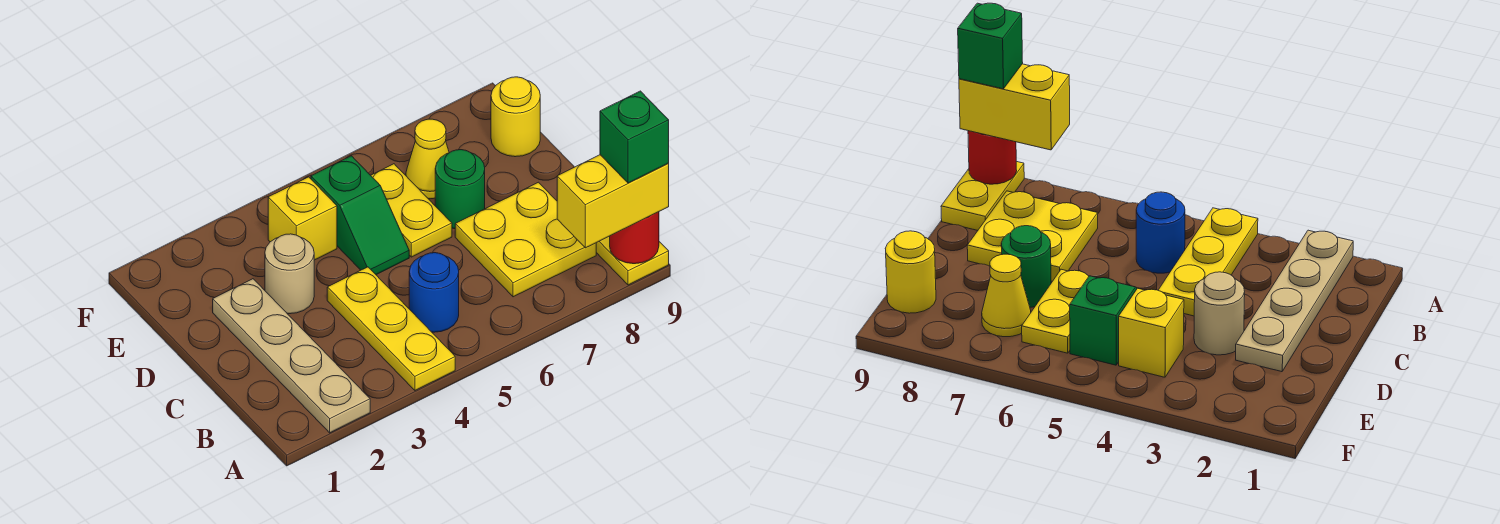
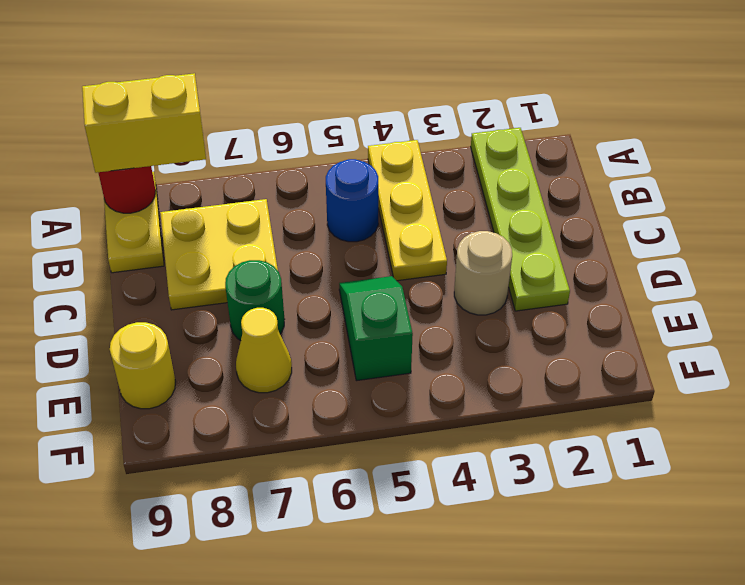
tan plate A2:D2 level 1 -> lime plate A2:D2 level 1
green brick A9 level 4 -> none
yellow plate D6:E6 level 1 -> none
yellow brick E4 level 1 -> none

